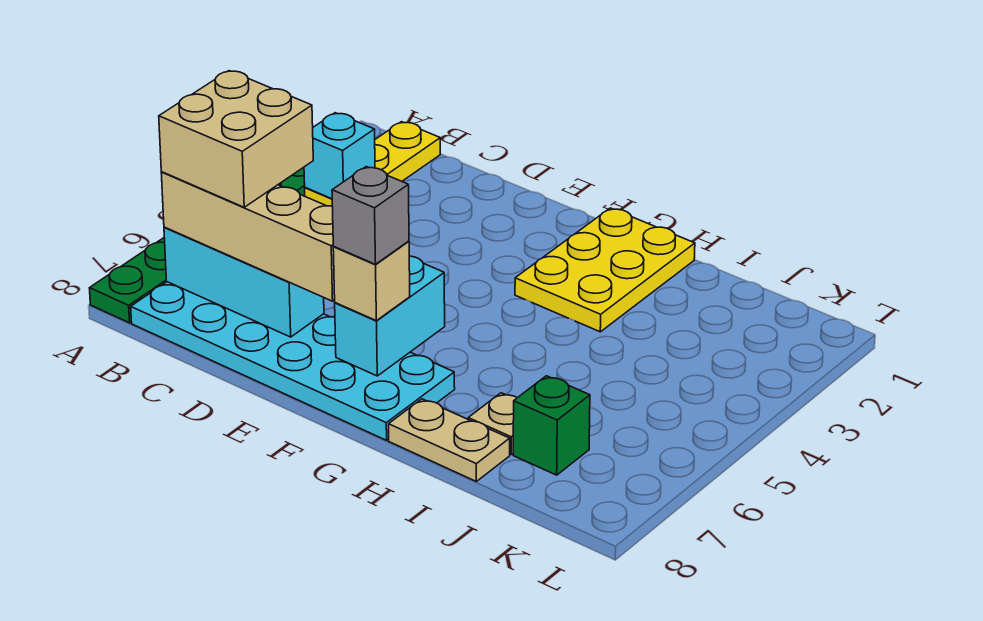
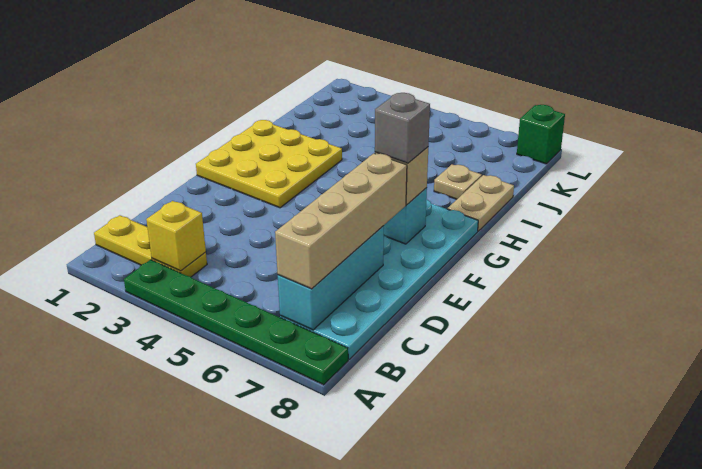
cyan brick B3 level 2 -> yellow brick B3 level 2
tan brick B6:C7 level 4 -> none
yellow plate G1:H3 level 1 -> yellow plate F1:H3 level 1
green brick J7 level 1 -> green brick L8 level 1

